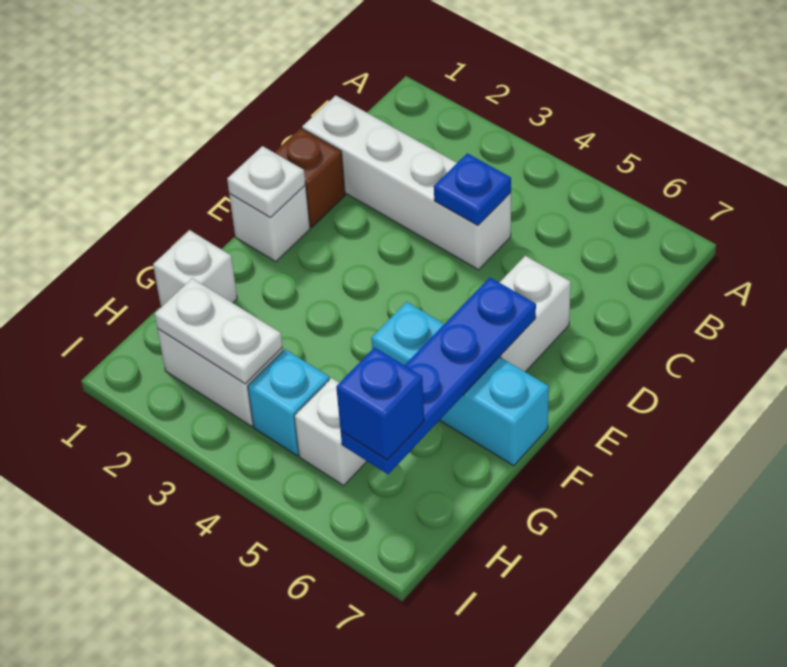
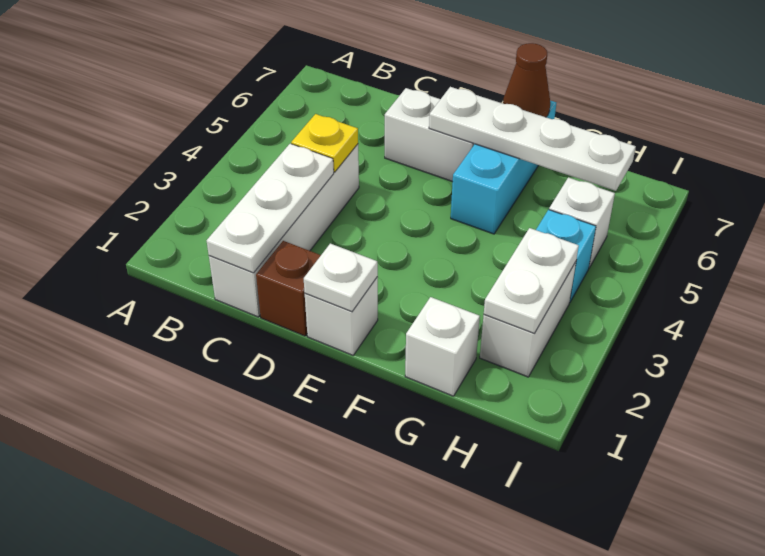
none -> white plate C1:C3 level 2
blue plate C4 level 2 -> yellow plate C4 level 2
blue plate E6:H6 level 2 -> white plate E6:H6 level 2
none -> brown cone F7 level 2
blue brick H6 level 3 -> none

